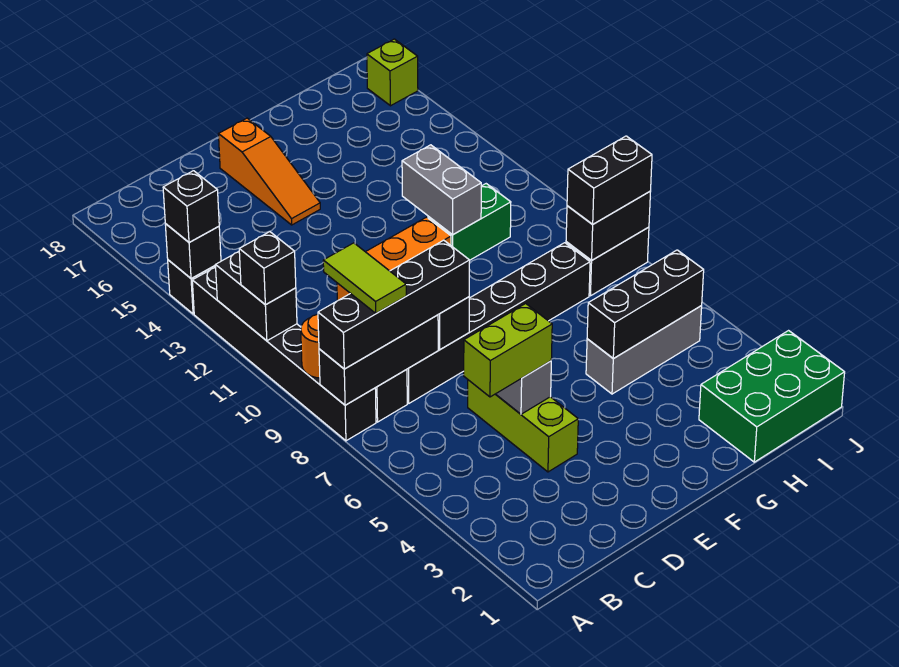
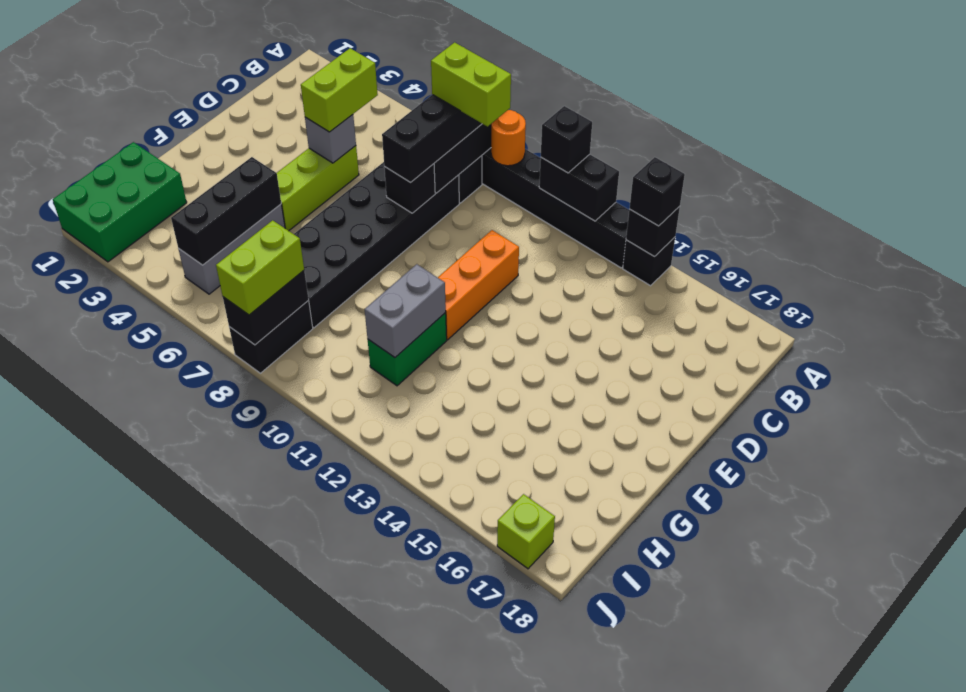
lime tile B8:B9 level 4 -> lime brick B8:B9 level 4
black brick C8:H8 level 1 -> black brick C7:H8 level 1
lime brick D4:D6 level 1 -> lime brick D5:F5 level 1
orange slope E15:E17 level 1 top 17 -> none
grey brick G11:G12 level 2 -> grey brick G11:H11 level 2
black brick I8:J8 level 3 -> lime brick I8:J8 level 3

